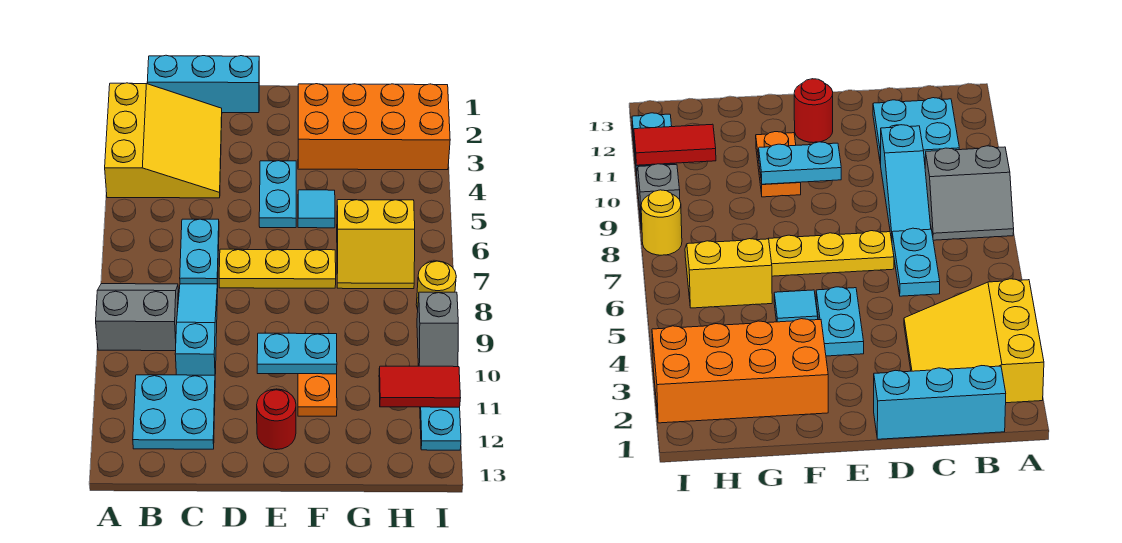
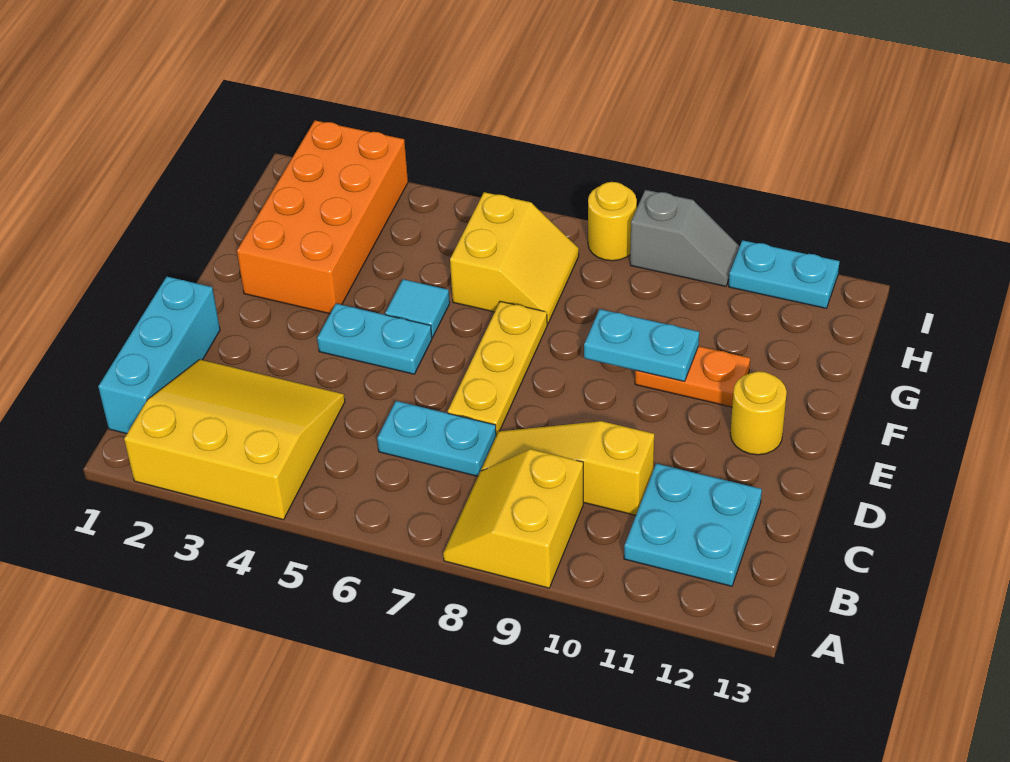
grey slope A8:B9 level 1 top 9 -> yellow slope A8:B9 level 1 top 9
cyan slope C8:C10 level 1 top 10 -> yellow slope C8:C10 level 1 top 10
cyan plate E10:F10 level 2 -> cyan plate F9:F10 level 2
red round brick E12 level 1 -> yellow round brick E12 level 1
red tile H11:I11 level 2 -> none

